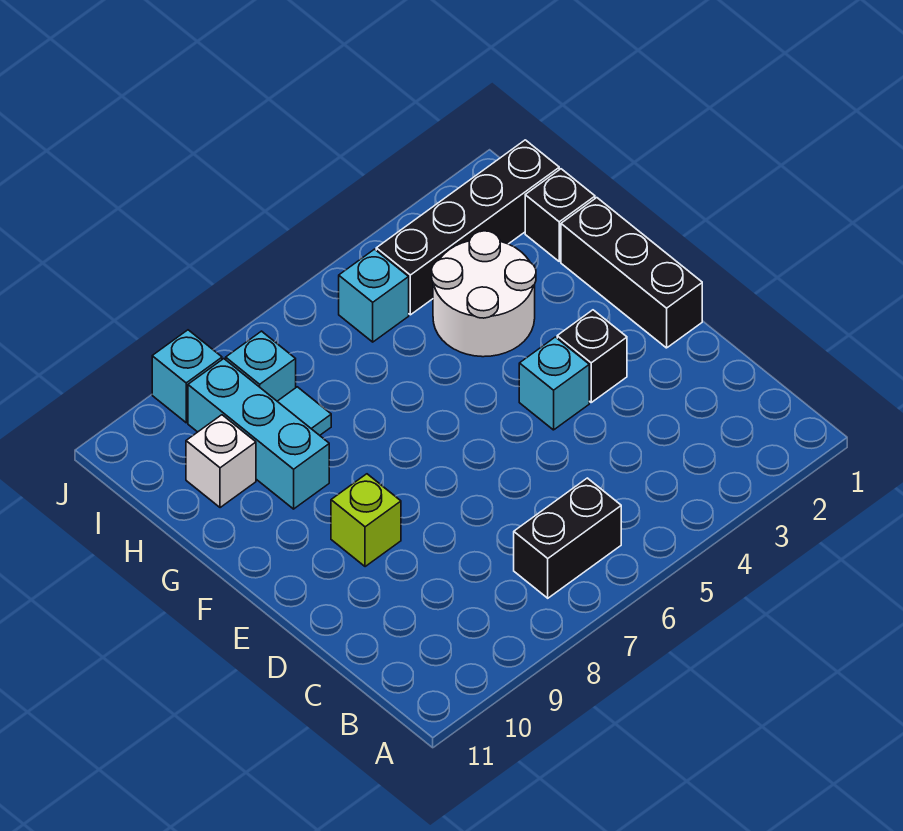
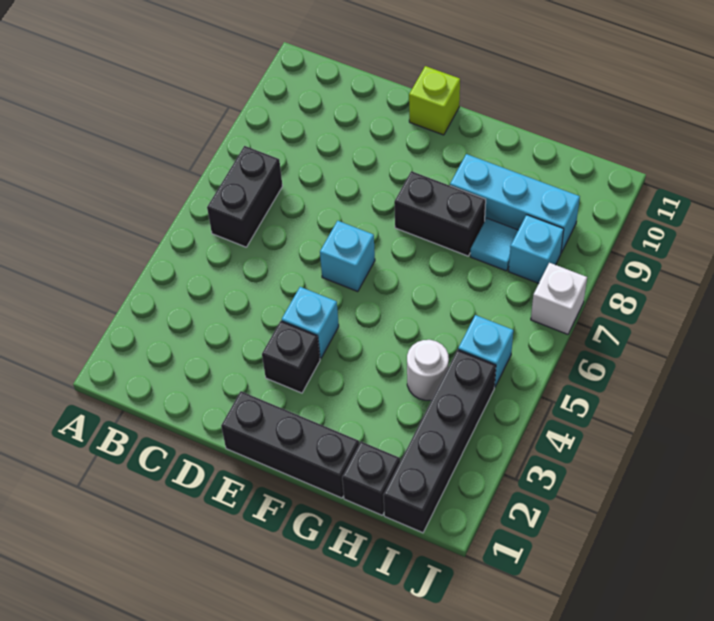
lime brick E9 level 1 -> lime brick E11 level 1
none -> black brick F8:G8 level 1
white round brick G3:H4 level 1 -> white round brick H4 level 1
white brick H10 level 1 -> white brick J7 level 1
cyan brick J9 level 1 -> cyan brick E6 level 1

